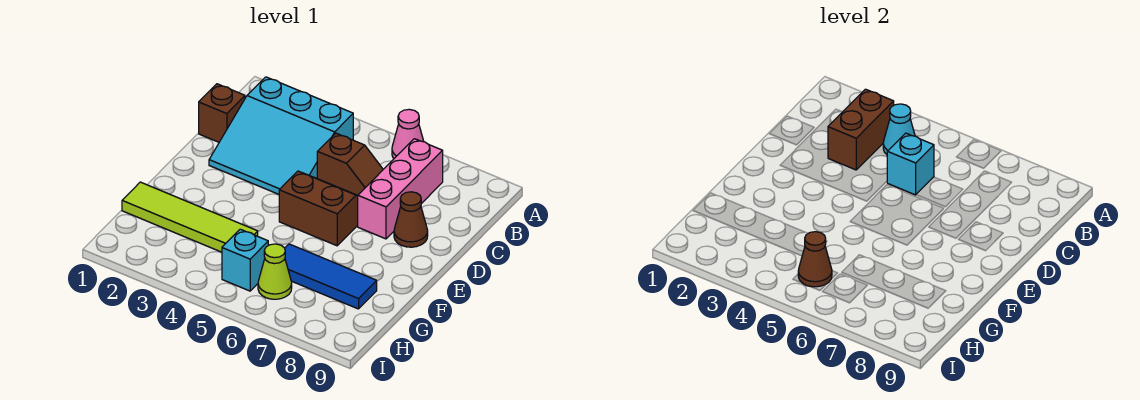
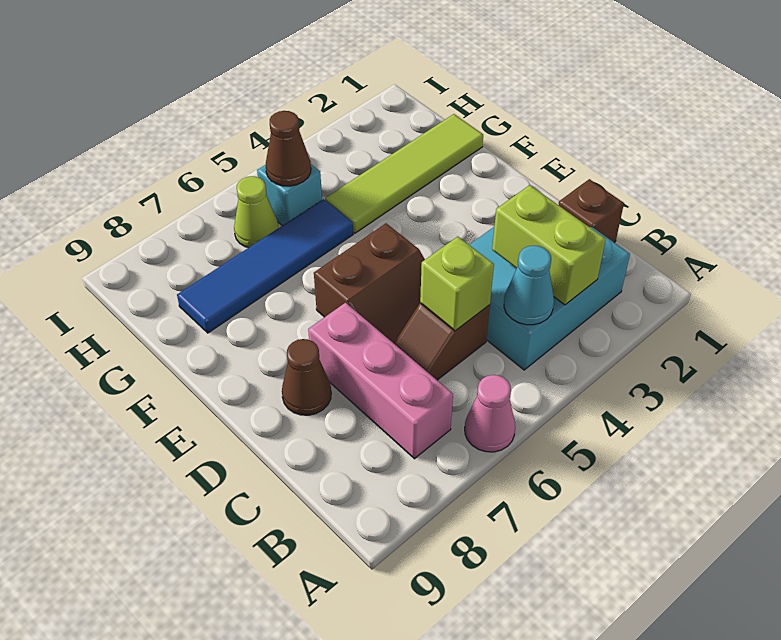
brown brick B3:C3 level 2 -> lime brick B3:C3 level 2
cyan brick C5 level 2 -> lime brick C5 level 2
blue tile G6:G8 level 1 -> blue tile G5:G8 level 1

